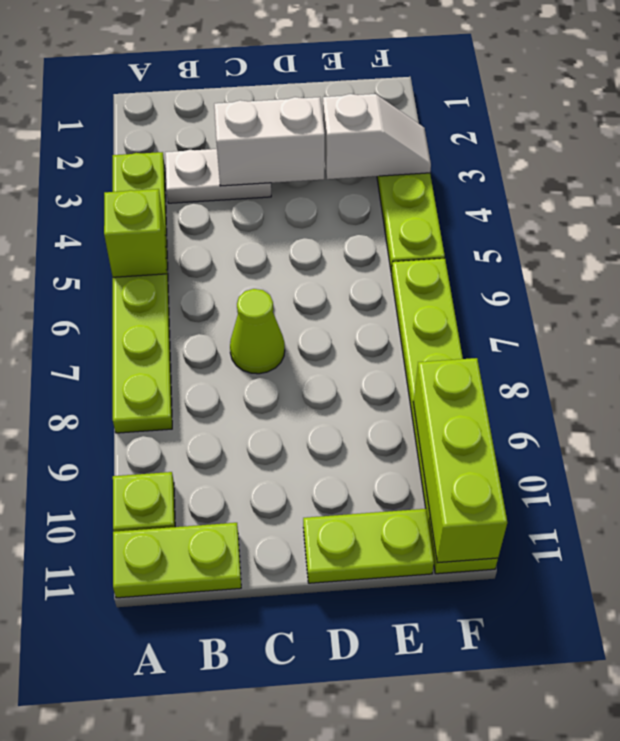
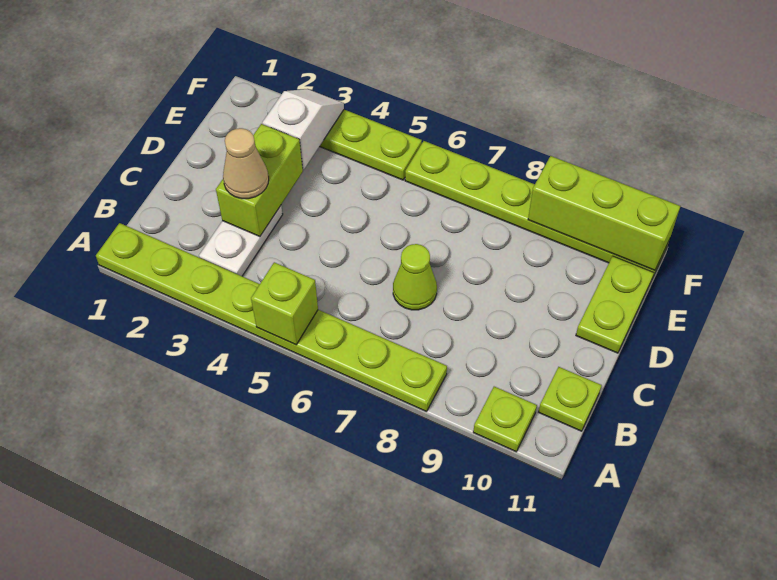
lime plate A3:A8 level 1 -> lime plate A1:A8 level 1
lime plate A11:B11 level 1 -> lime plate B11 level 1
white brick C3:D3 level 2 -> lime brick C3:D3 level 2
none -> tan cone C3 level 3

